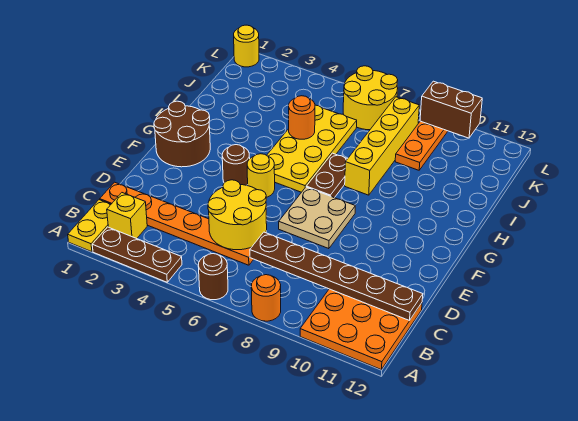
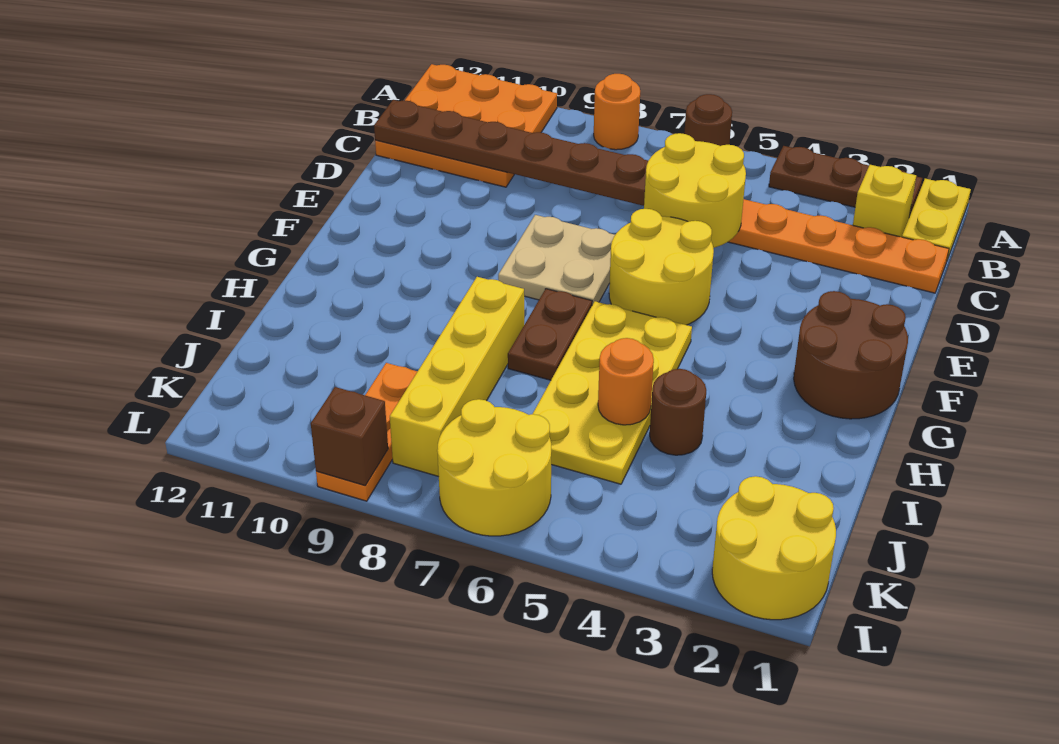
brown round brick F4 level 1 -> brown round brick I4 level 1
yellow round brick F5 level 1 -> yellow round brick E5:F6 level 1
yellow round brick L1 level 1 -> yellow round brick K1:L2 level 1
brown brick L9:L10 level 2 -> brown brick L9 level 2

